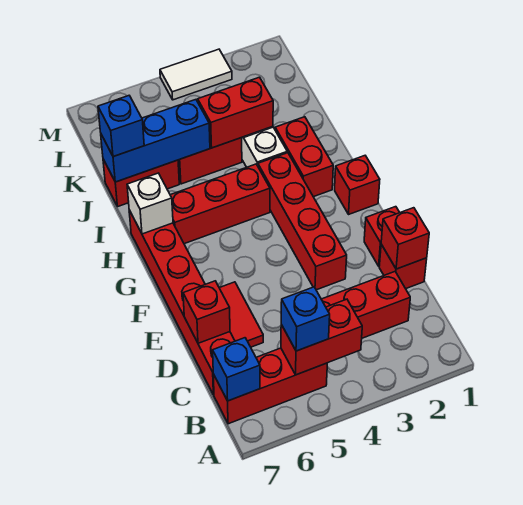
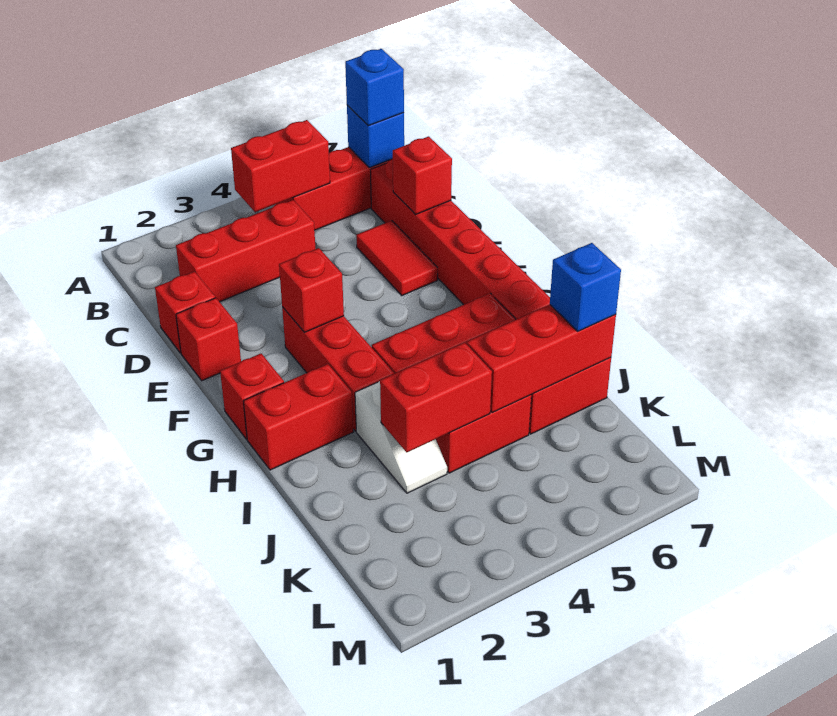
blue brick B5 level 3 -> blue brick B7 level 3
red brick D1 level 2 -> red brick F3 level 2
red brick E3:H3 level 1 -> red brick F3:H3 level 1
red brick H2:I2 level 1 -> red brick H1:H2 level 1
white brick H7 level 2 -> none
blue brick J5:J7 level 2 -> red brick J5:J7 level 2
white tile M3:M4 level 1 -> none

